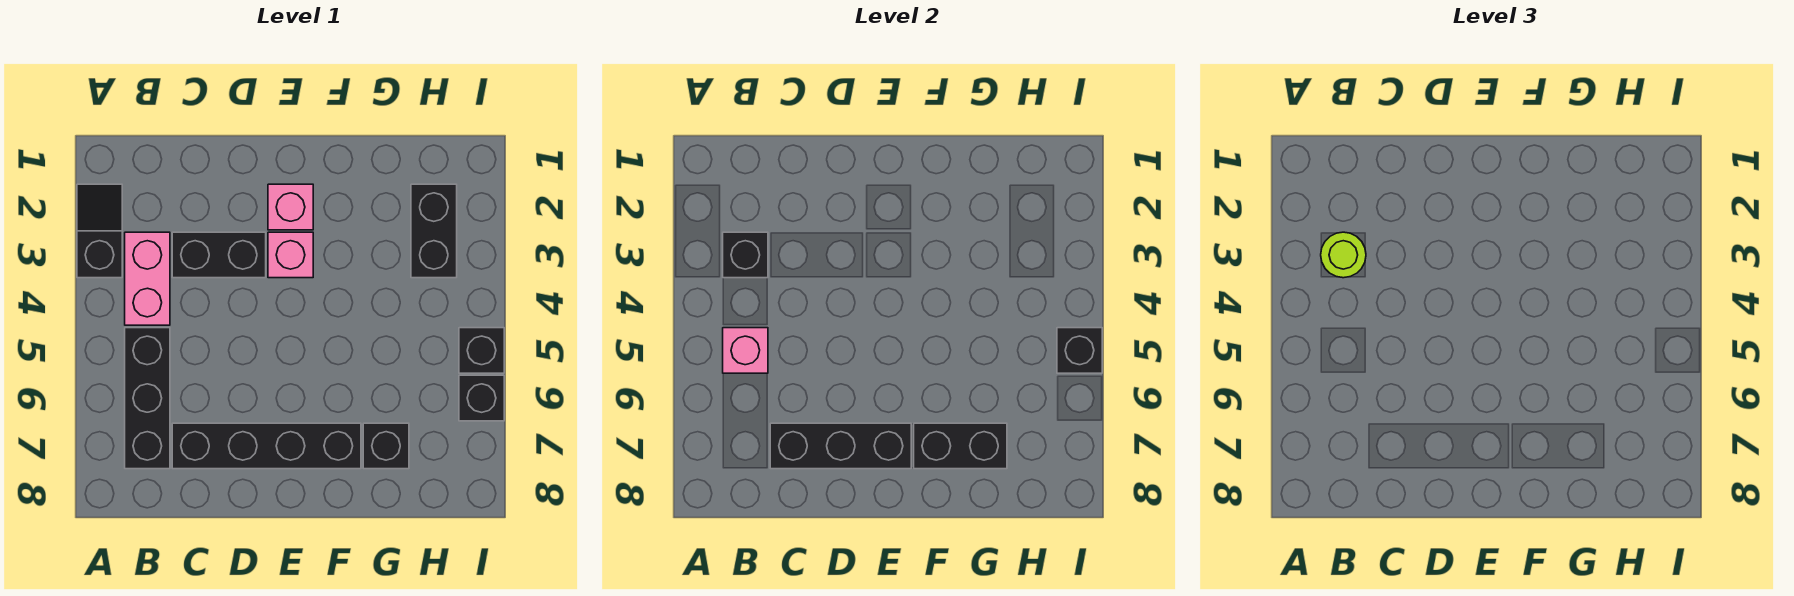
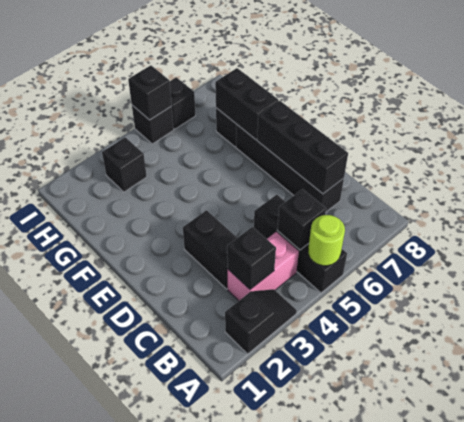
black slope A2:A3 level 1 top 3 -> black slope A2:A3 level 1 top 2
lime round brick B3 level 3 -> lime round brick A5 level 2
black brick B5:B7 level 1 -> black brick A5:C5 level 1
pink brick B5 level 2 -> black brick B5 level 2
pink brick E2 level 1 -> none
pink brick E3 level 1 -> none
black brick H2:H3 level 1 -> black brick H3 level 1

